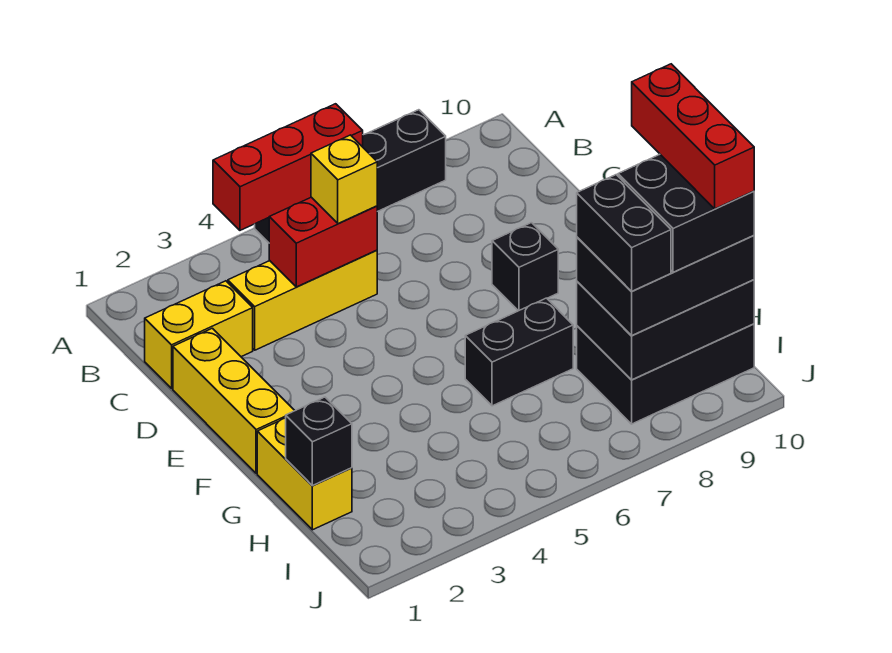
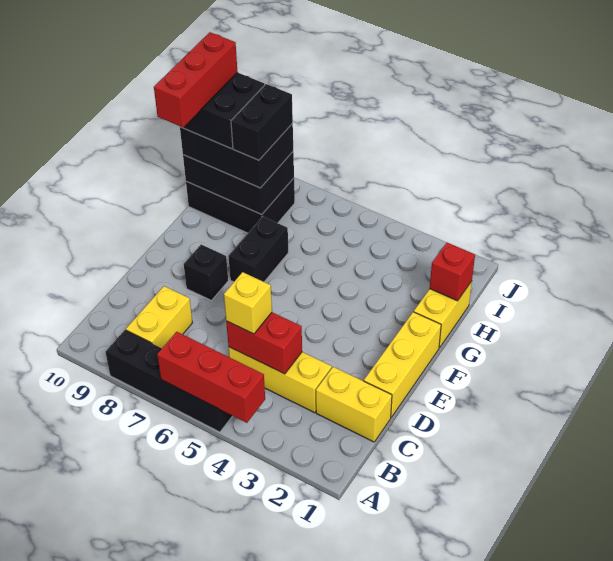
none -> yellow brick B8:C8 level 1
black brick G6:G7 level 1 -> black brick F7:G7 level 1
black brick H1 level 2 -> red brick H1 level 2

